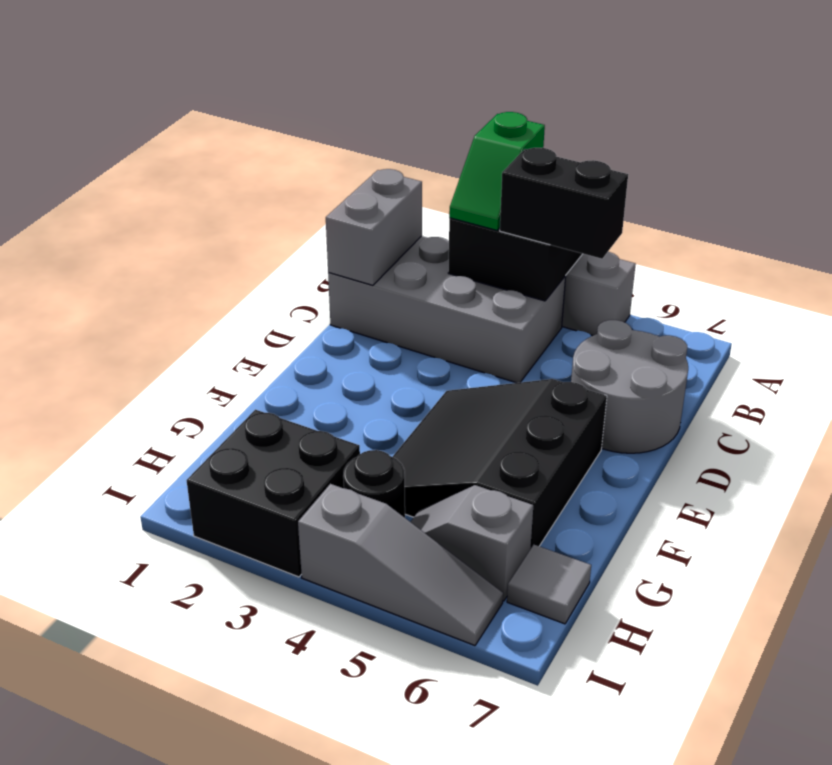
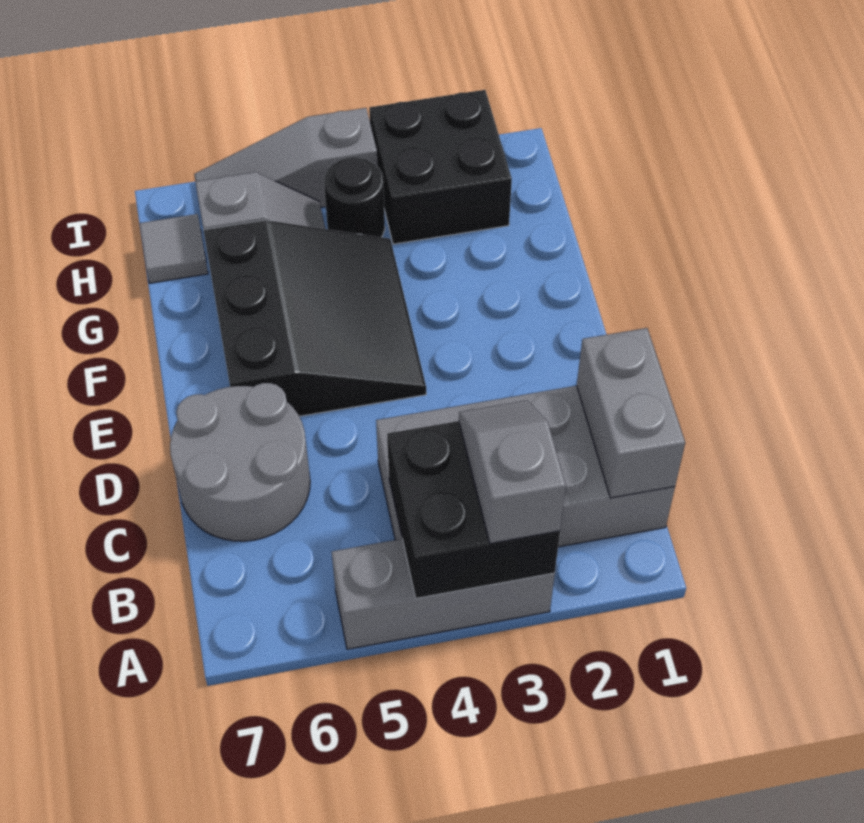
green slope A3:B3 level 3 top A -> grey slope A3:B3 level 3 top A
black brick B4:B5 level 3 -> none

